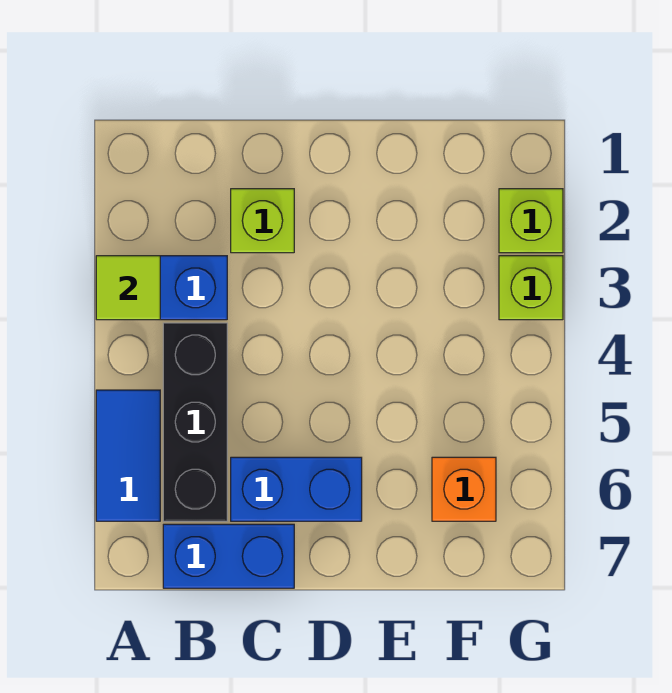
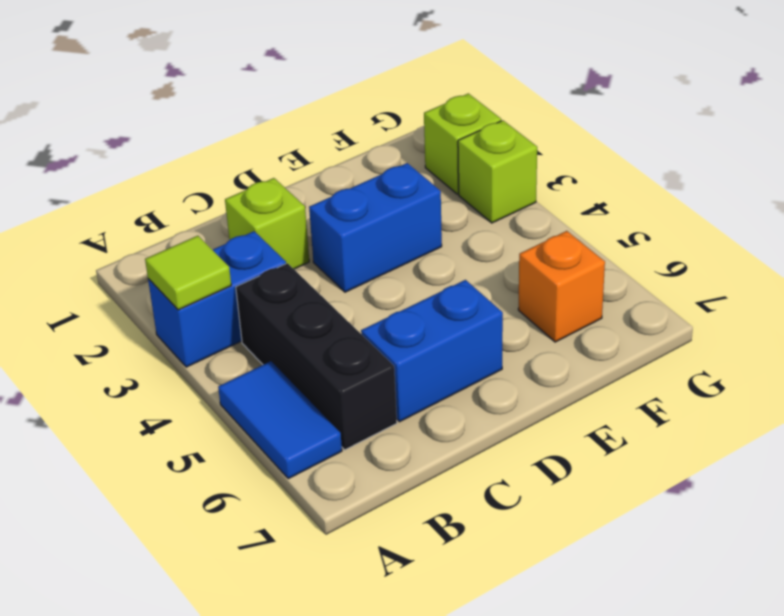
blue brick B7:C7 level 1 -> blue brick D3:E3 level 1

